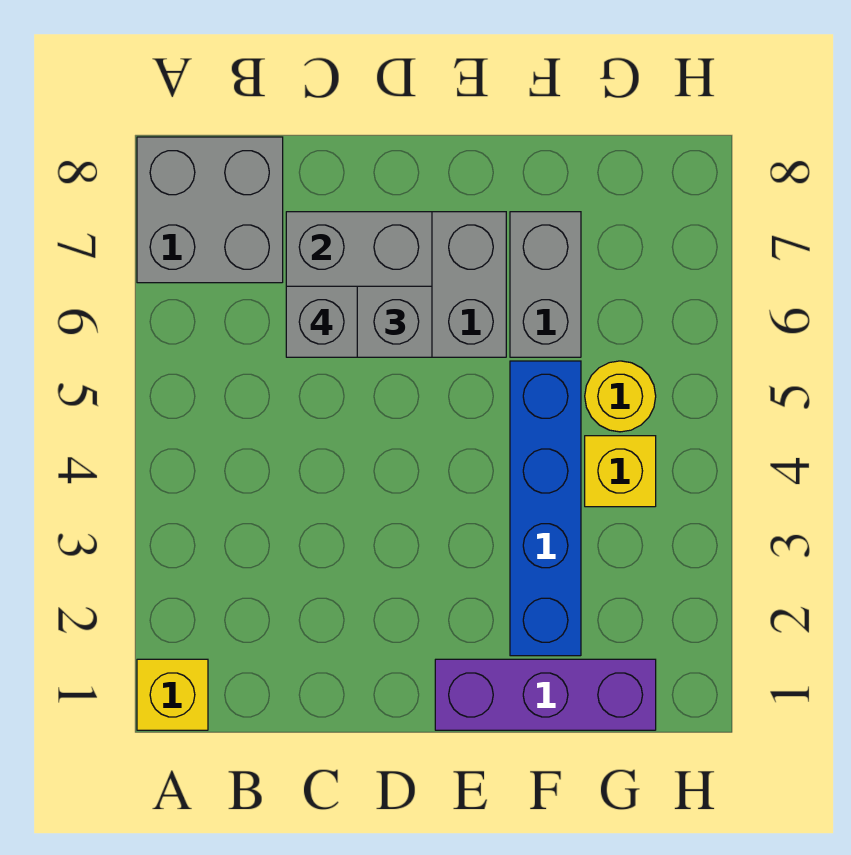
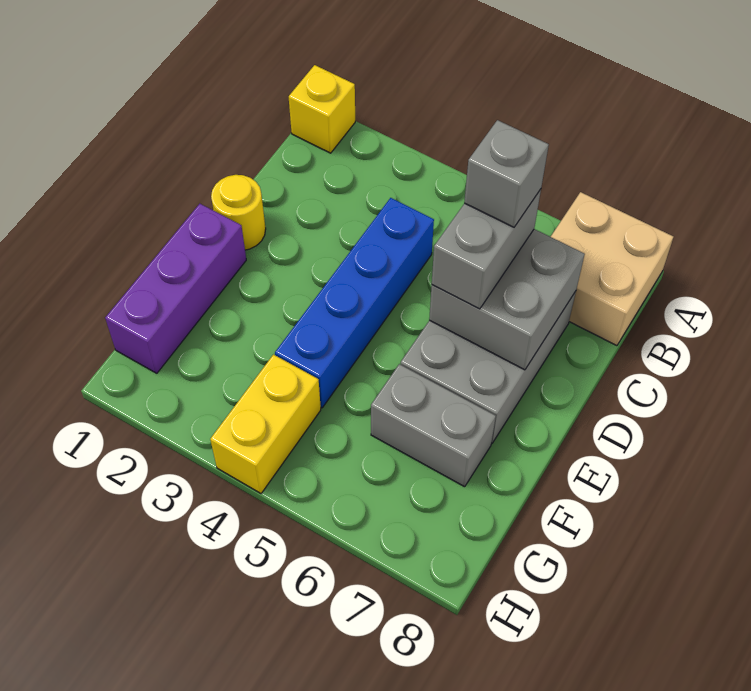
grey brick A7:B8 level 1 -> tan brick A7:B8 level 1
blue brick F2:F5 level 1 -> blue brick C4:F4 level 1
yellow brick G4 level 1 -> yellow brick G4:H4 level 1
yellow round brick G5 level 1 -> yellow round brick D1 level 1

